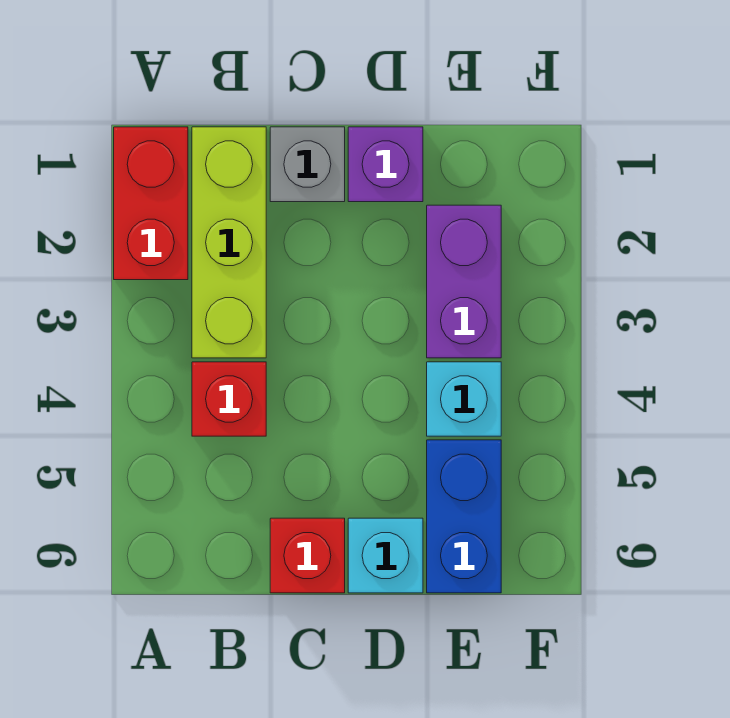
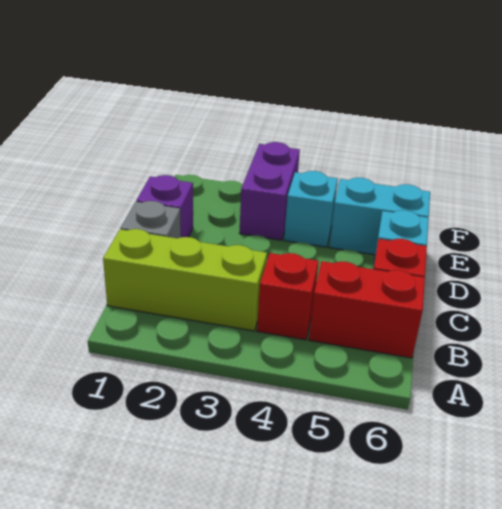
red brick A1:A2 level 1 -> red brick B5:B6 level 1
purple brick E2:E3 level 1 -> purple brick E3:F3 level 1
blue brick E5:E6 level 1 -> cyan brick E5:E6 level 1

